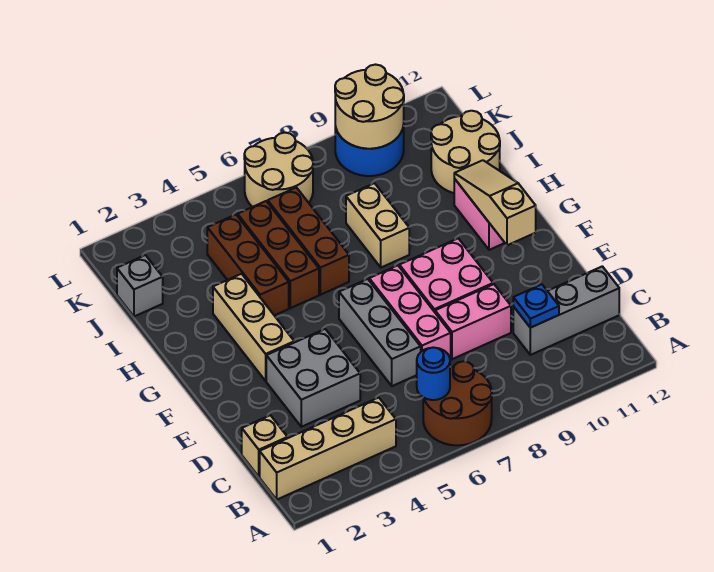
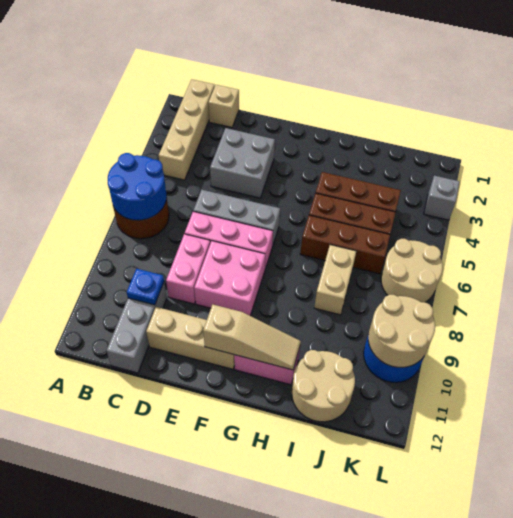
blue round brick B6 level 2 -> blue round brick A6:B7 level 2
tan brick F3:H3 level 1 -> tan brick D11:F11 level 1
tan brick H8:I8 level 1 -> tan brick I7:I8 level 1
grey brick J1 level 1 -> grey brick L3 level 1

